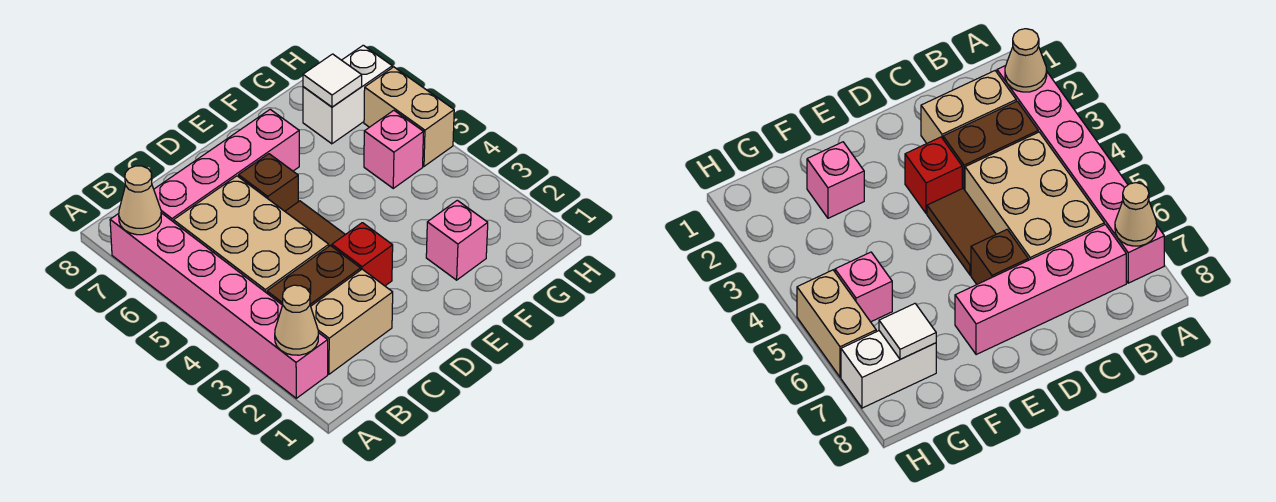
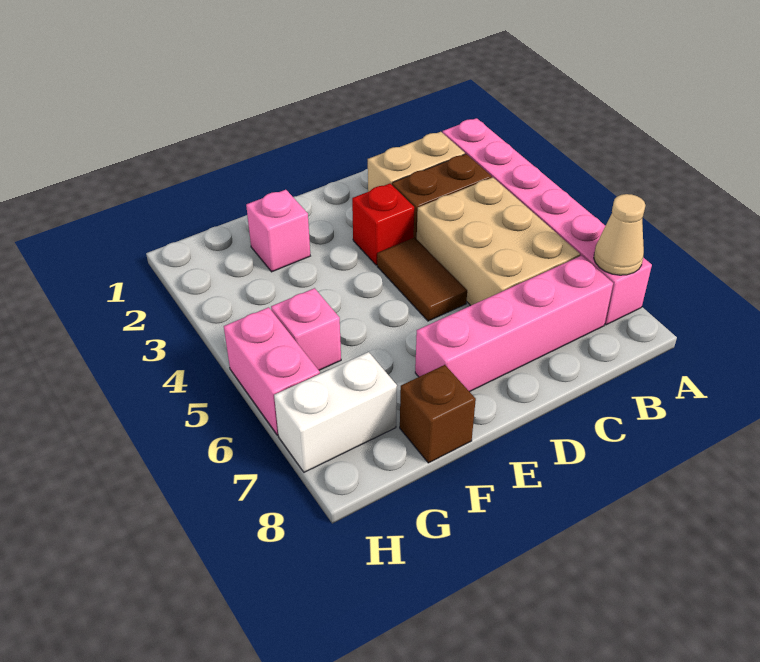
tan cone A2 level 2 -> none
brown brick D6 level 1 -> brown brick F8 level 1
white tile G7 level 2 -> none
tan brick H5:H6 level 1 -> pink brick H5:H6 level 1

